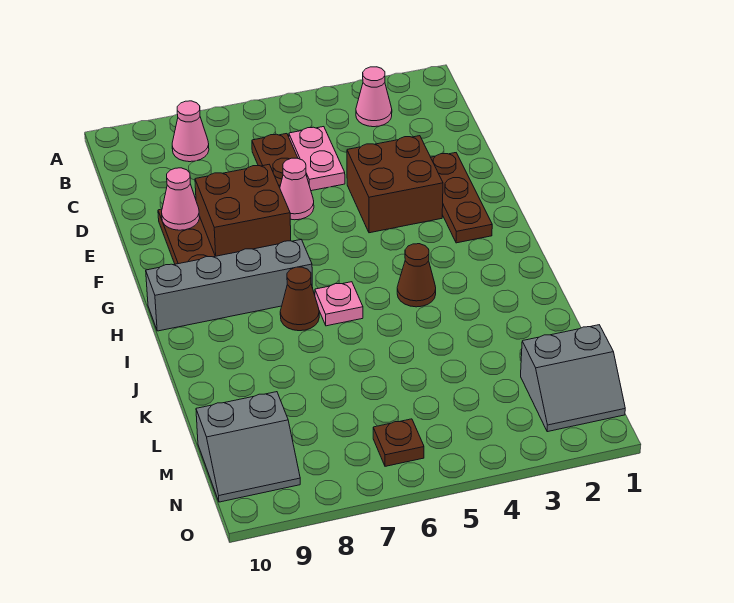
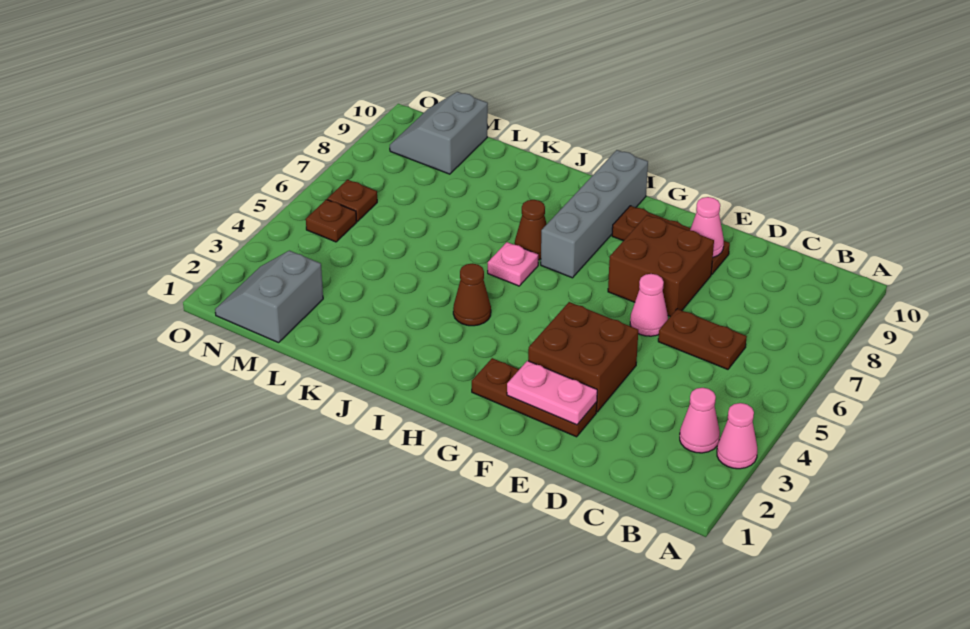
pink cone B8 level 1 -> pink cone A3 level 1
pink plate C5:D5 level 1 -> pink plate E2:F2 level 2
none -> brown plate N5 level 1

